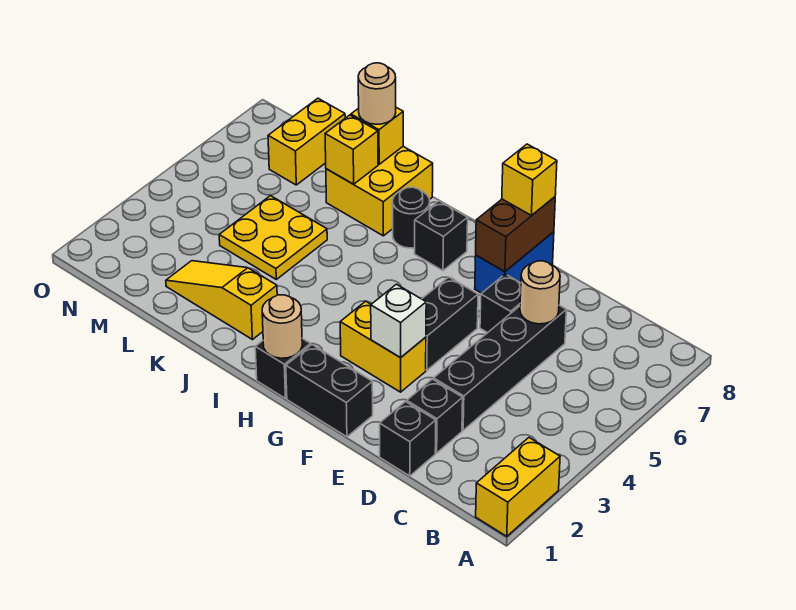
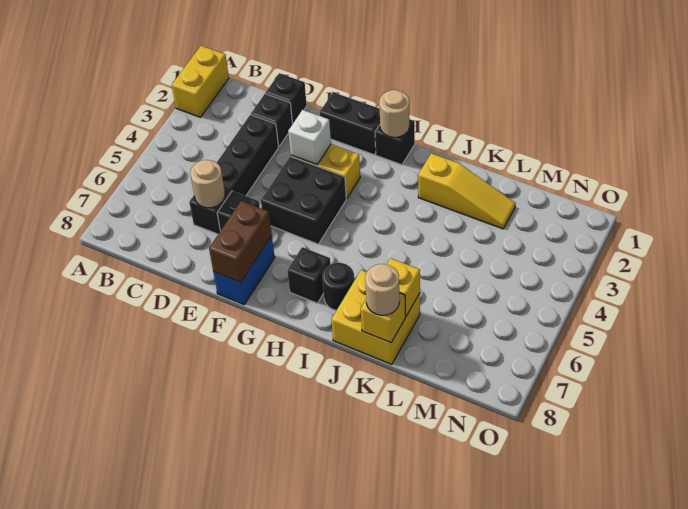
black brick F4:F5 level 1 -> black brick F4:G5 level 1
yellow brick F8 level 3 -> none
yellow plate K4:L5 level 1 -> none
yellow brick M7:M8 level 1 -> none

